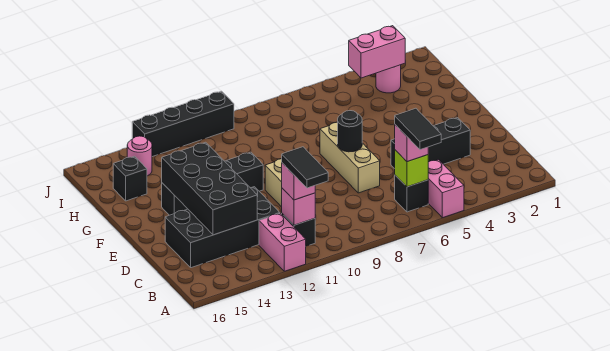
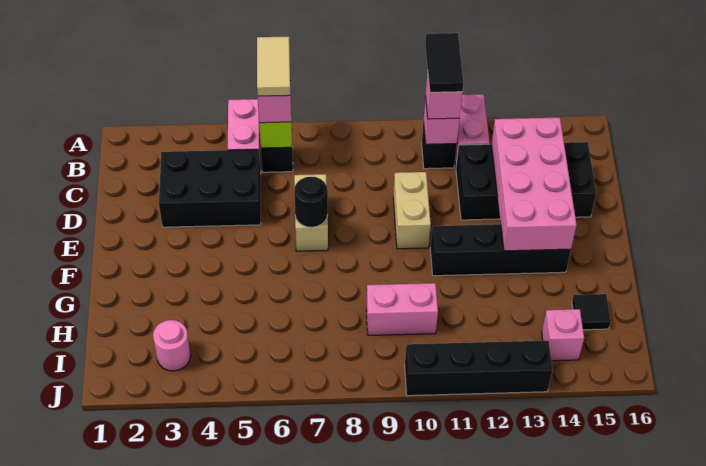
black tile A6:B6 level 4 -> tan tile A6:B6 level 4
black brick C13:F14 level 2 -> pink brick C13:F14 level 2
black brick D3:D5 level 1 -> black brick C3:D5 level 1
tan brick D7:F7 level 1 -> tan brick D7:E7 level 1
black brick H15 level 1 -> black tile H15 level 1
pink brick I3:I4 level 2 -> pink brick H9:H10 level 1
pink round brick I14 level 1 -> pink brick I14 level 1

